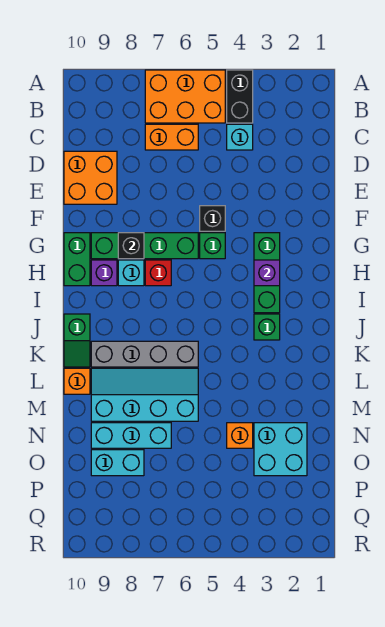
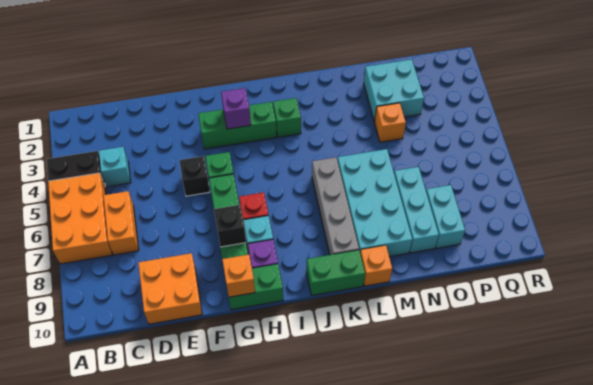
none -> orange brick G10 level 2
green slope J10:K10 level 1 top J -> green brick J10:K10 level 1
cyan slope L6:M9 level 1 top M -> cyan brick L6:M9 level 1

